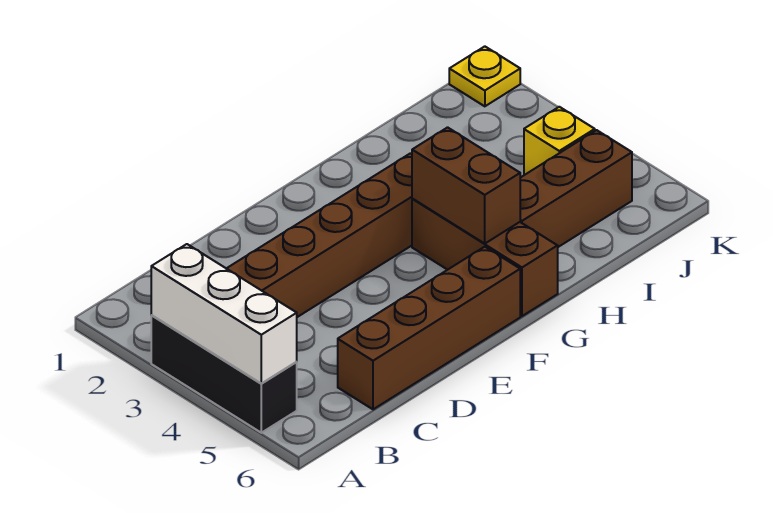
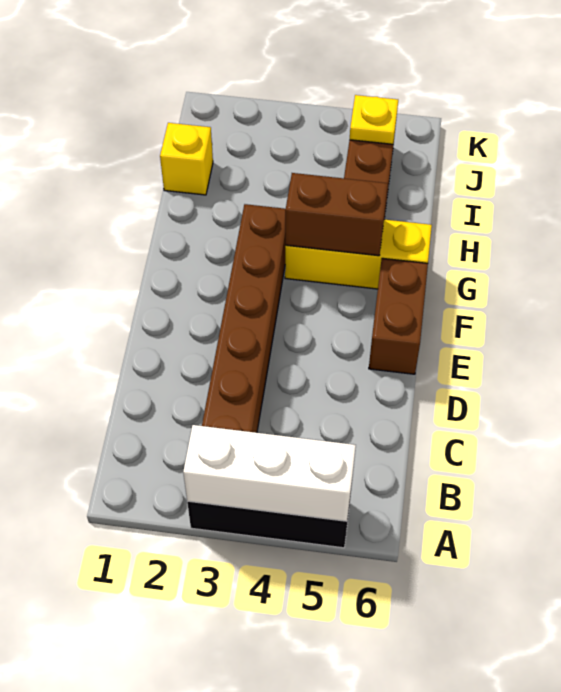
brown brick C6:F6 level 1 -> brown brick E6:F6 level 1
brown brick G4:G6 level 1 -> yellow brick G4:G6 level 1
yellow brick J4 level 1 -> yellow brick I1 level 1
yellow plate K1 level 1 -> yellow plate J5 level 2

